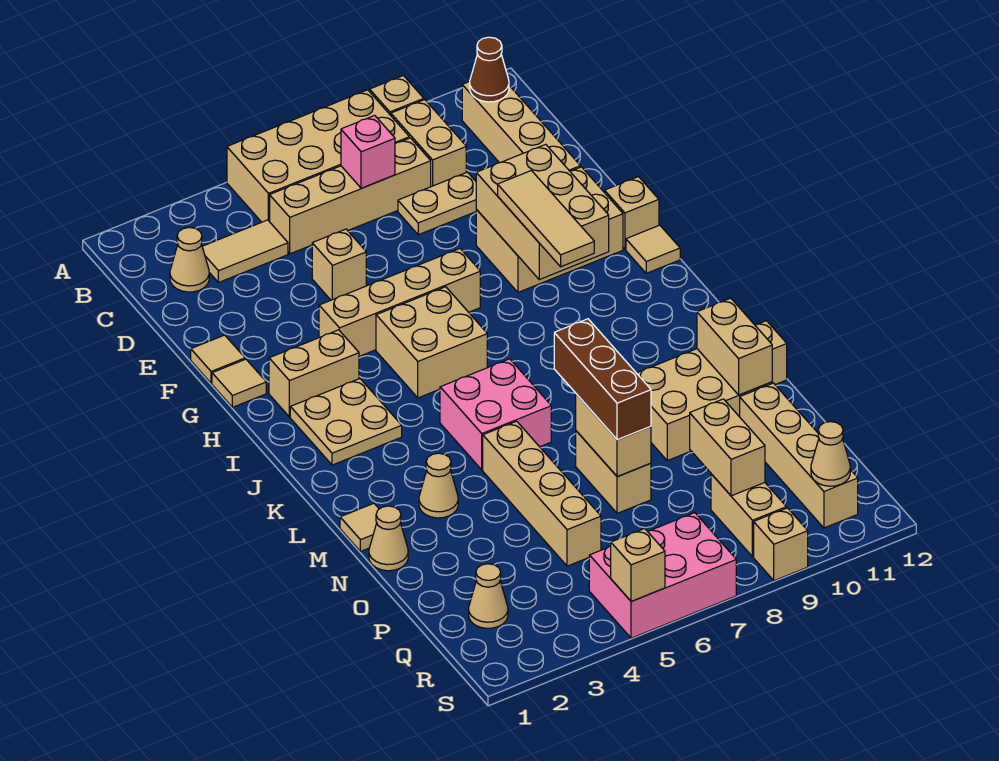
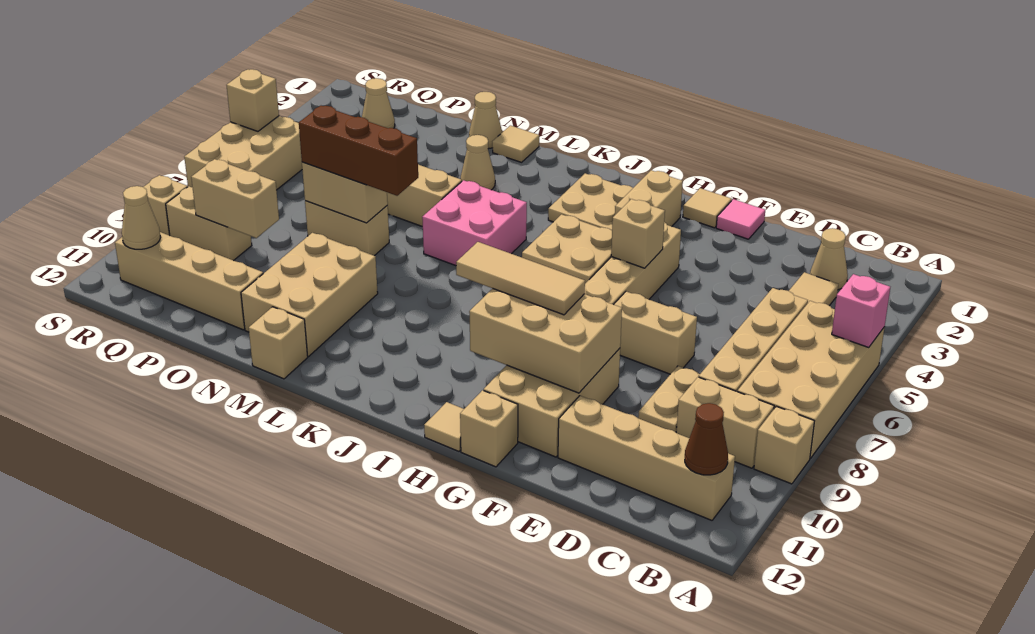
pink brick C7 level 2 -> pink brick A5 level 2
tan brick E5 level 1 -> tan brick G5 level 2
tan tile F1 level 1 -> pink tile F1 level 1
tan brick M11:N11 level 2 -> tan brick E7:F7 level 1
pink brick R5:S7 level 1 -> tan brick R5:S7 level 1

